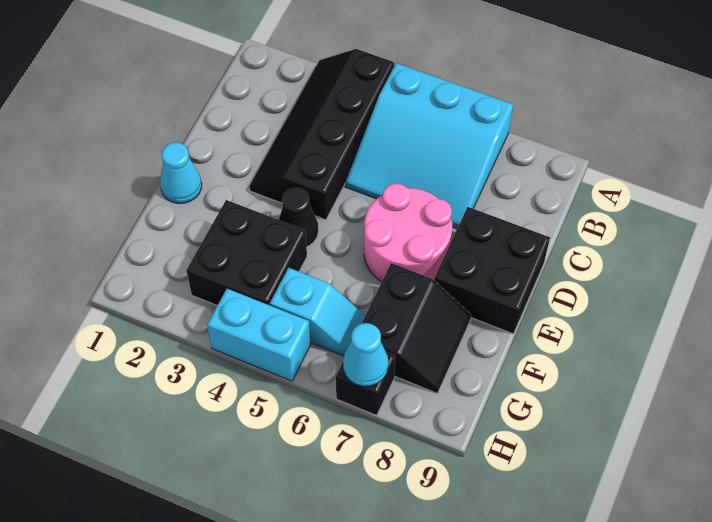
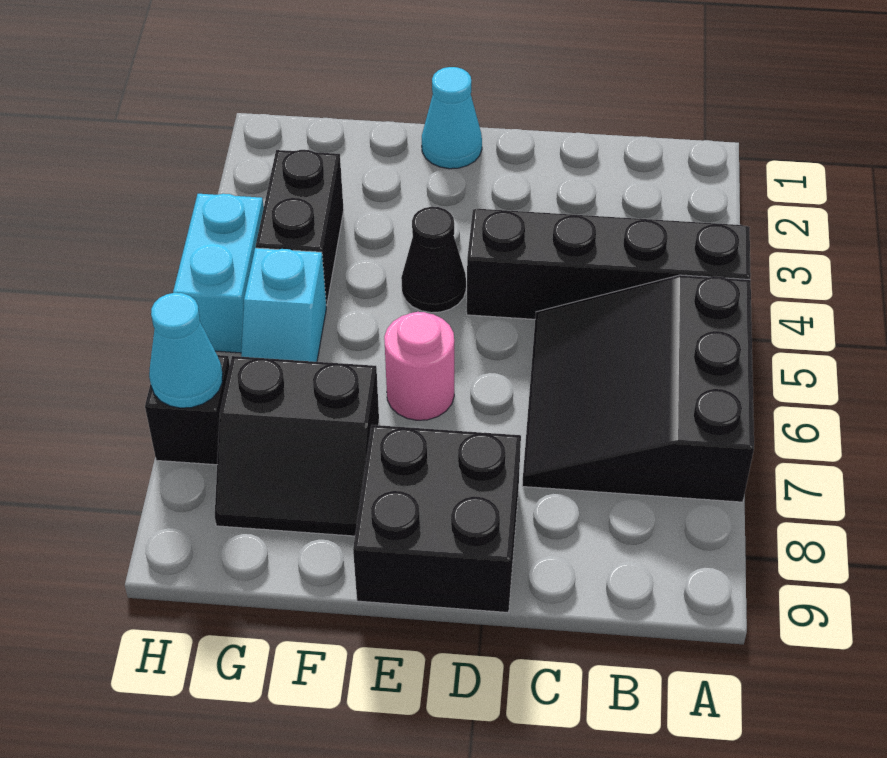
cyan slope A5:C7 level 1 top A -> black slope A5:C7 level 1 top A
pink round brick D6:E7 level 1 -> pink round brick E6 level 1
black brick F3:G4 level 1 -> black brick G3:G4 level 1

